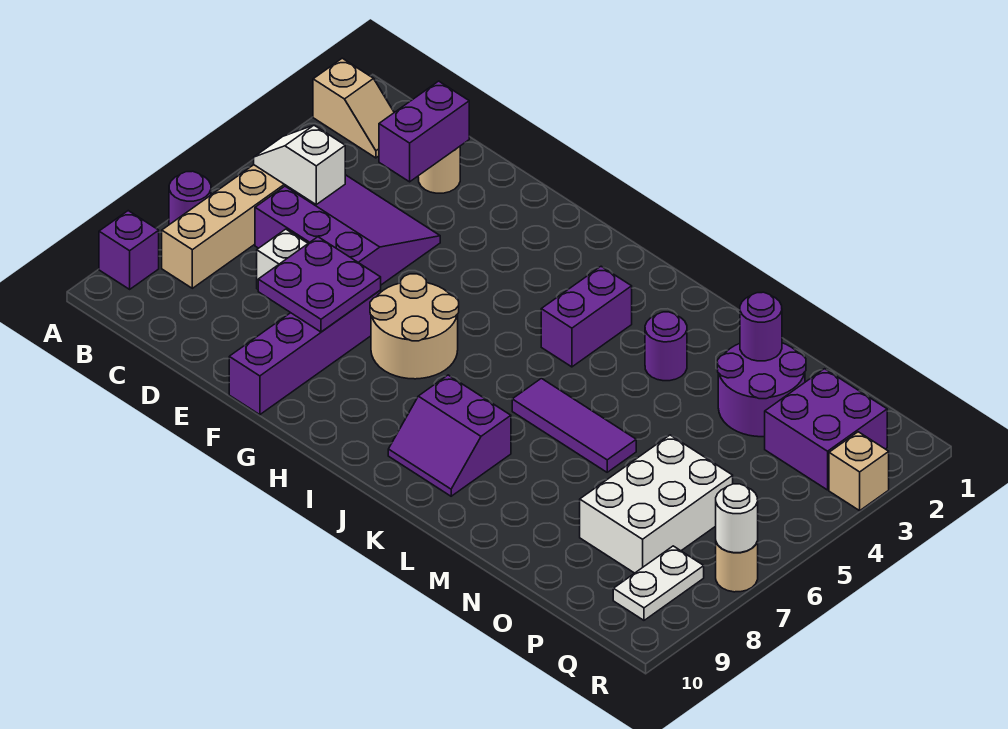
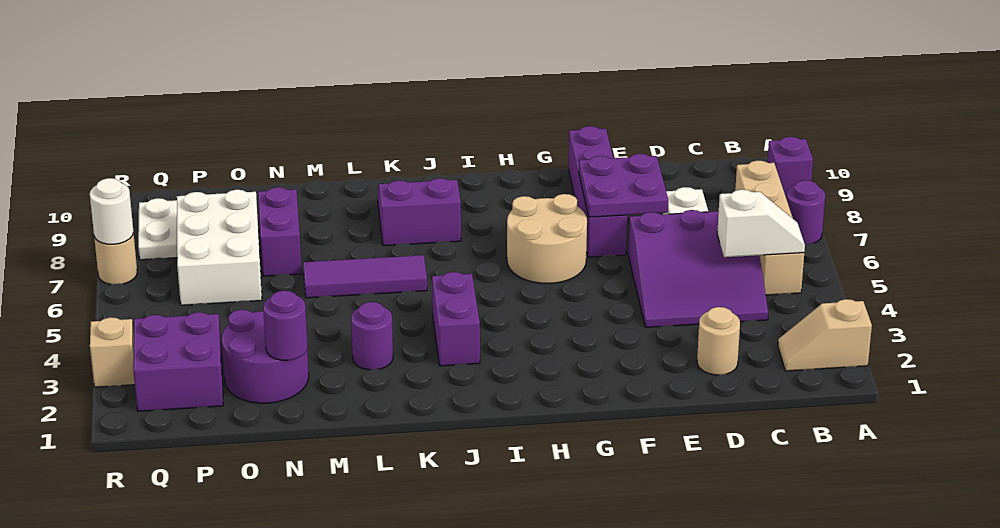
purple brick D2:D3 level 2 -> purple brick N7:N8 level 1

